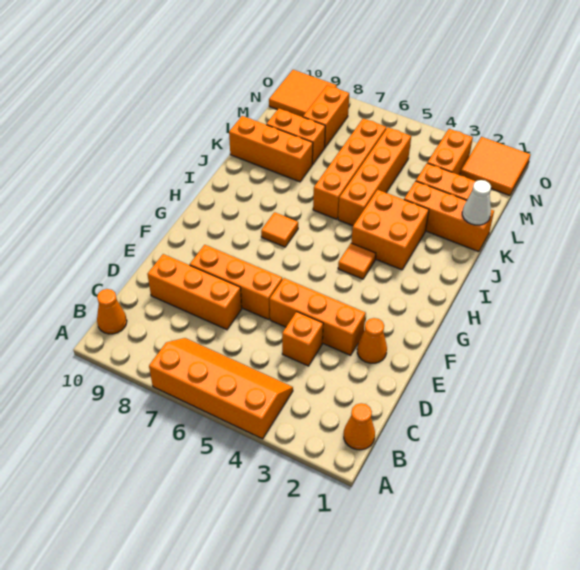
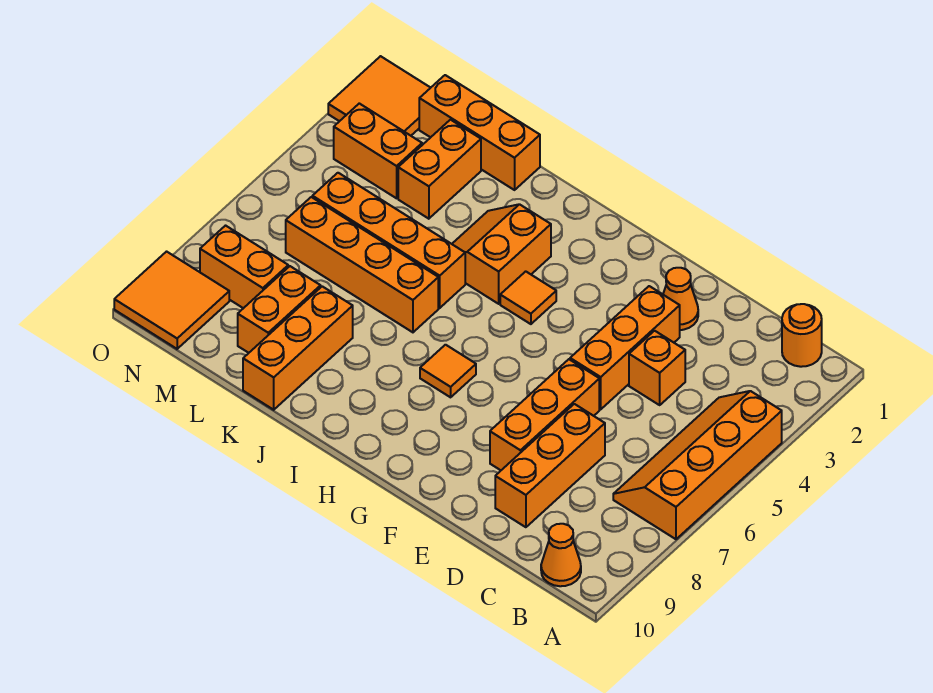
orange cone B1 level 1 -> orange round brick B1 level 1
orange brick I3:J4 level 1 -> orange slope I3:J4 level 1 top I
orange brick K1:K3 level 1 -> orange brick K1:M1 level 1
white cone K1 level 2 -> none

